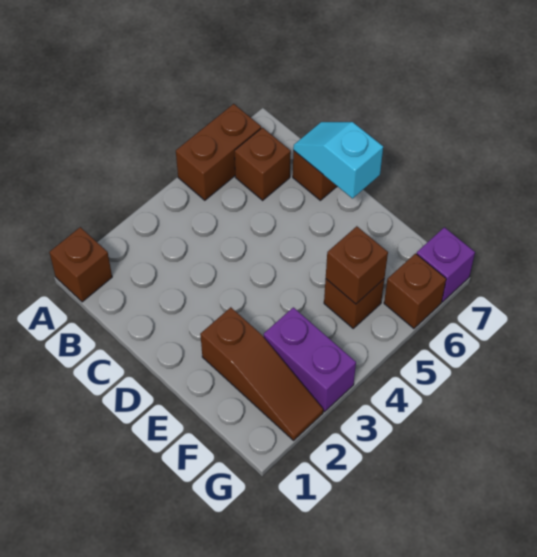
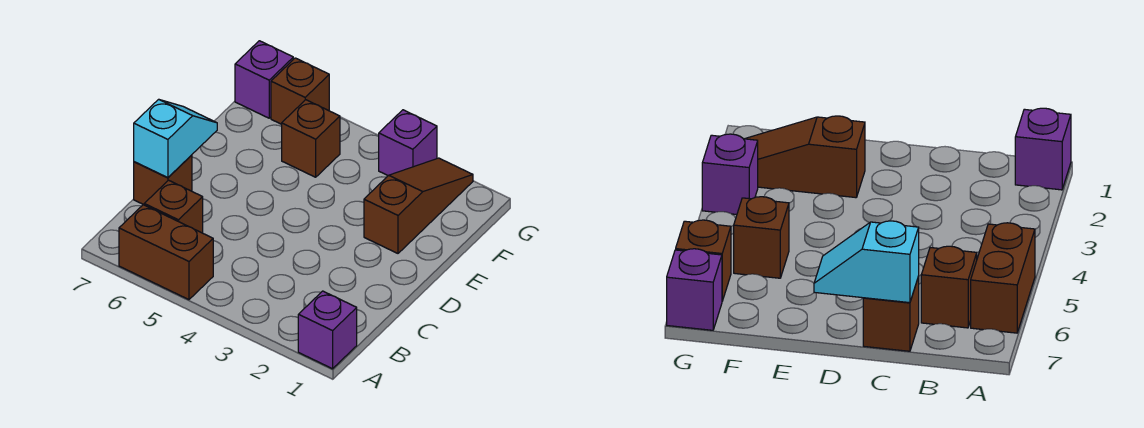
brown brick A1 level 1 -> purple brick A1 level 1
cyan slope C7:D7 level 2 top D -> cyan slope C7:D7 level 2 top C
purple brick F3:G3 level 1 -> purple brick G3 level 1
brown brick F5 level 2 -> none

